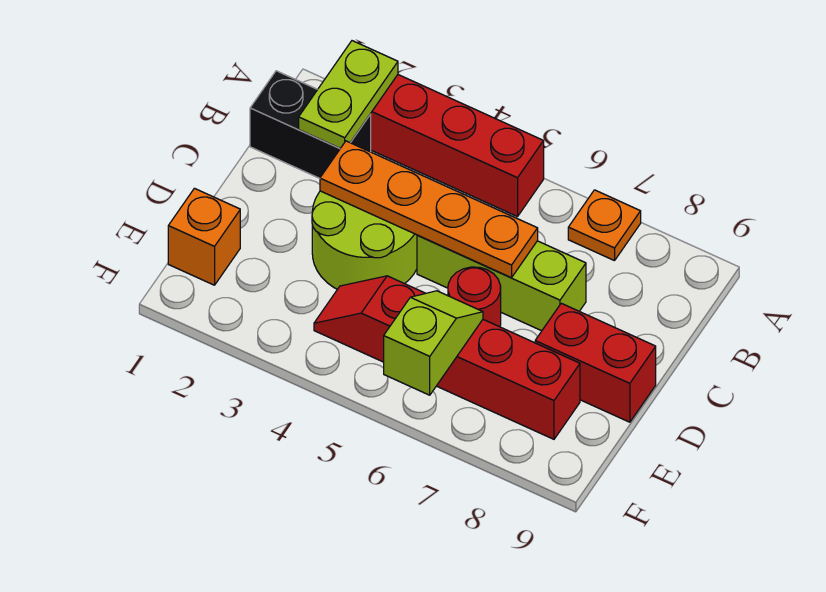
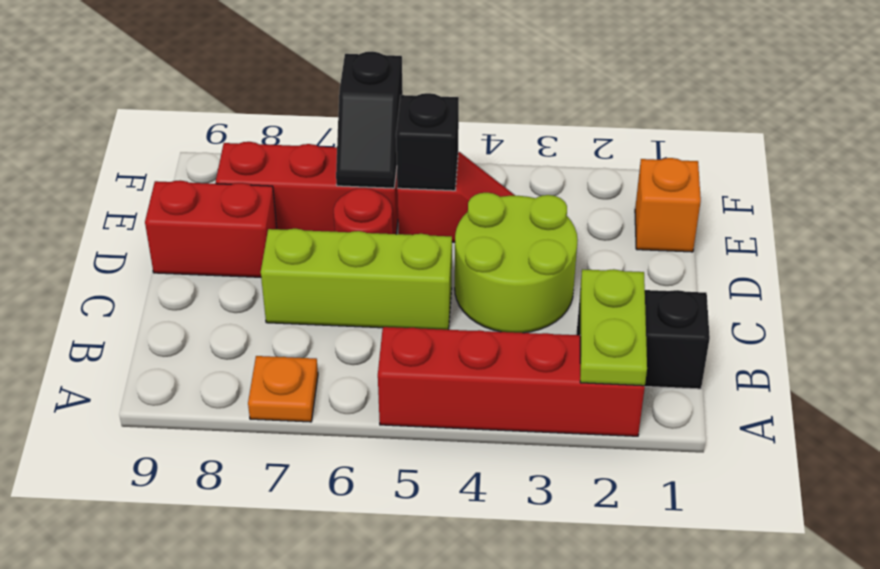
orange plate C3:C6 level 2 -> none
none -> black brick E5 level 2
lime slope E6:F6 level 2 top F -> black slope E6:F6 level 2 top F

